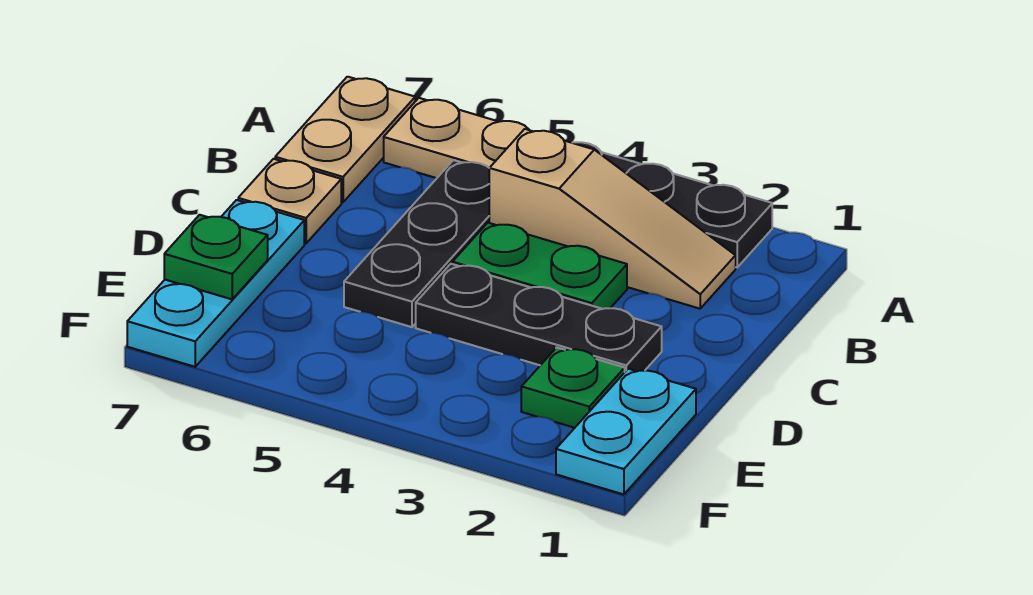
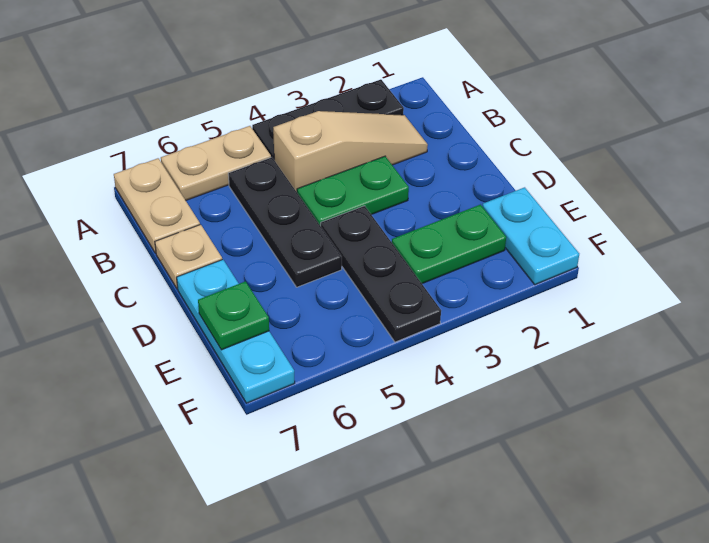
black plate D2:D4 level 1 -> black plate D4:F4 level 1
green plate E2 level 1 -> green plate E2:E3 level 1

